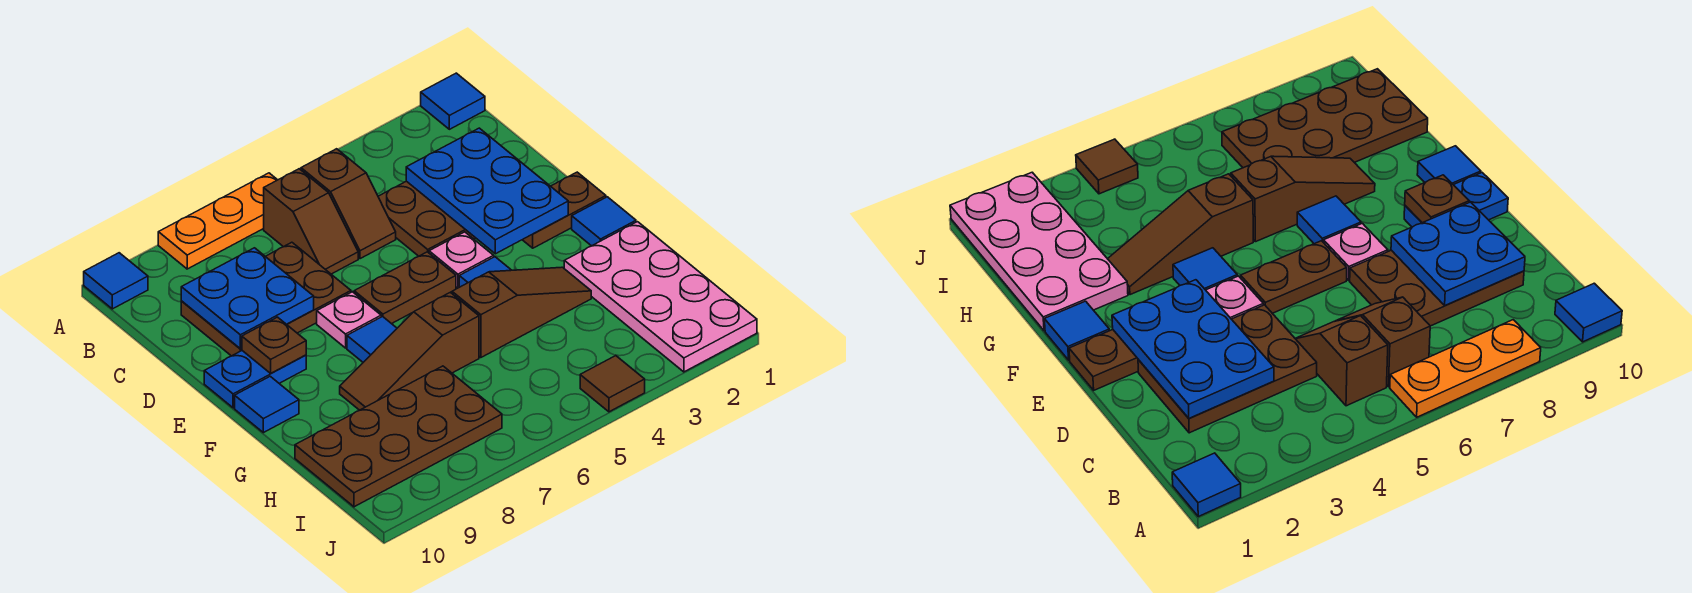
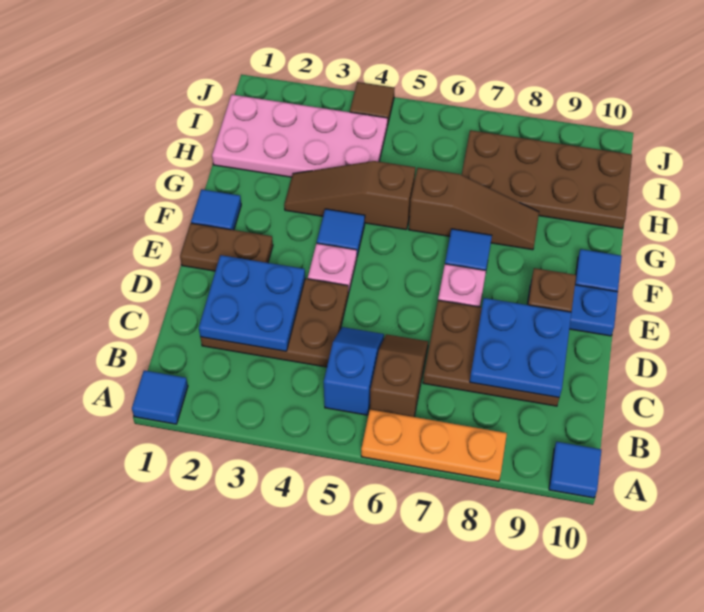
brown slope B5:C5 level 1 top B -> blue slope B5:C5 level 1 top B
blue plate C2:E3 level 2 -> blue plate C2:D3 level 2
brown plate E5:E6 level 1 -> none
pink plate G1:J2 level 1 -> pink plate H1:I4 level 1

